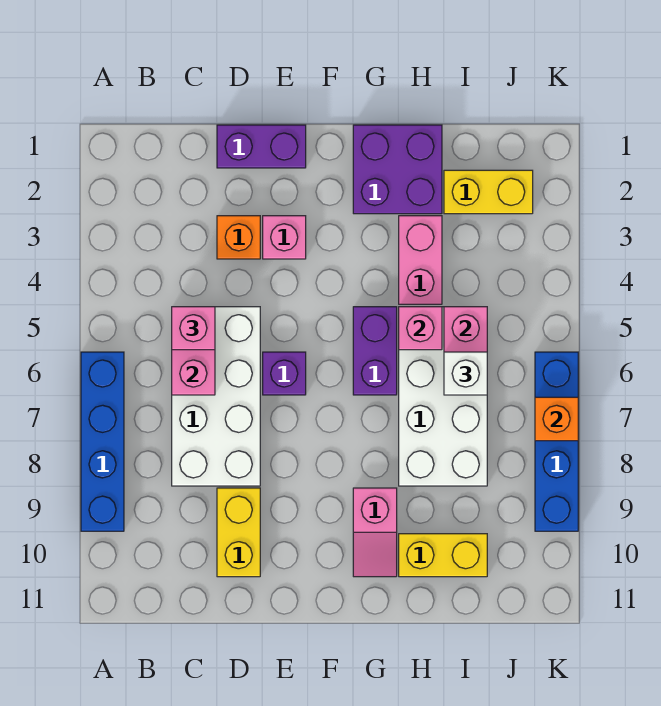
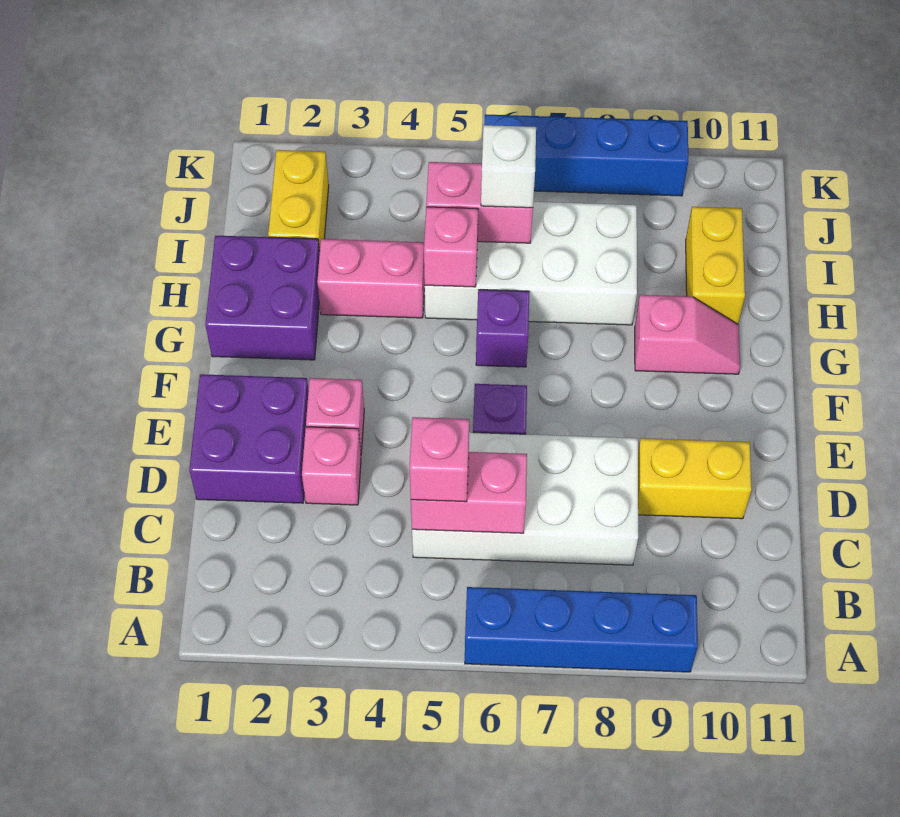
purple brick D1:E1 level 1 -> purple brick D1:E2 level 1
orange brick D3 level 1 -> pink brick D3 level 1
purple brick G5:G6 level 1 -> purple brick G6 level 1
orange brick K7 level 2 -> none

